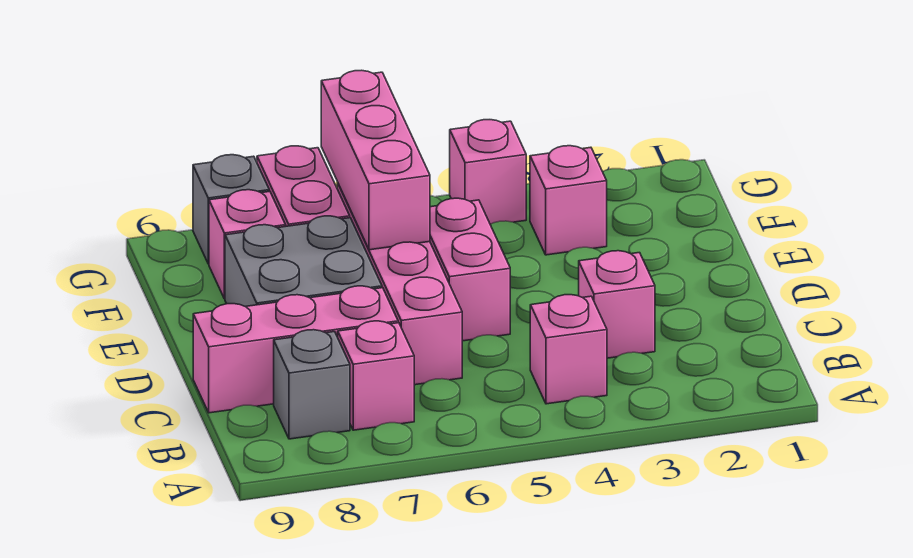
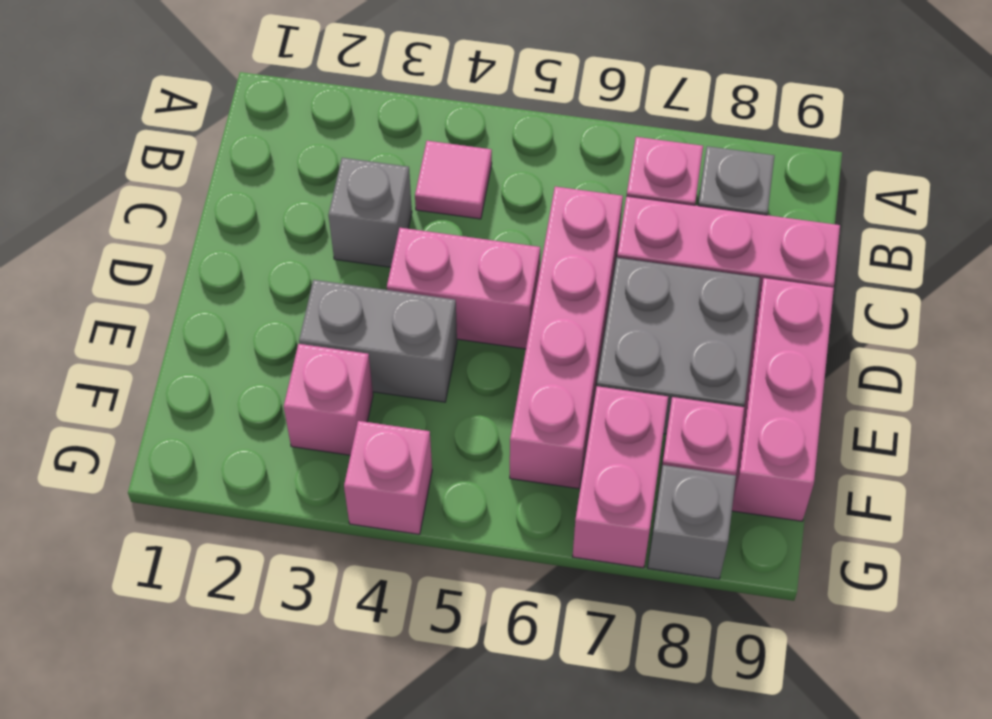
pink brick B4 level 1 -> pink tile B4 level 1
pink brick C3 level 1 -> grey brick C3 level 1
pink brick D5:E5 level 1 -> pink brick D4:D5 level 1
none -> grey brick E3:E4 level 1
pink brick E6:G6 level 2 -> pink brick D9:F9 level 1

